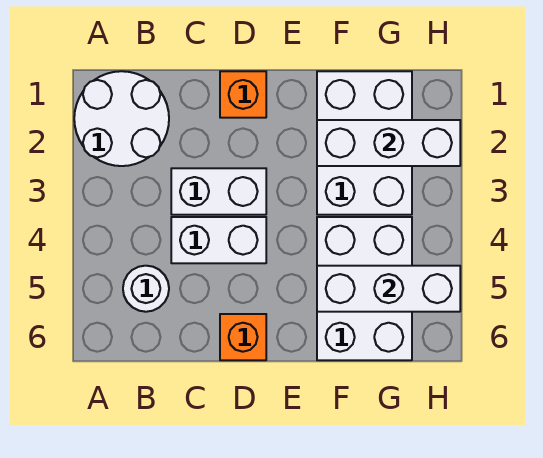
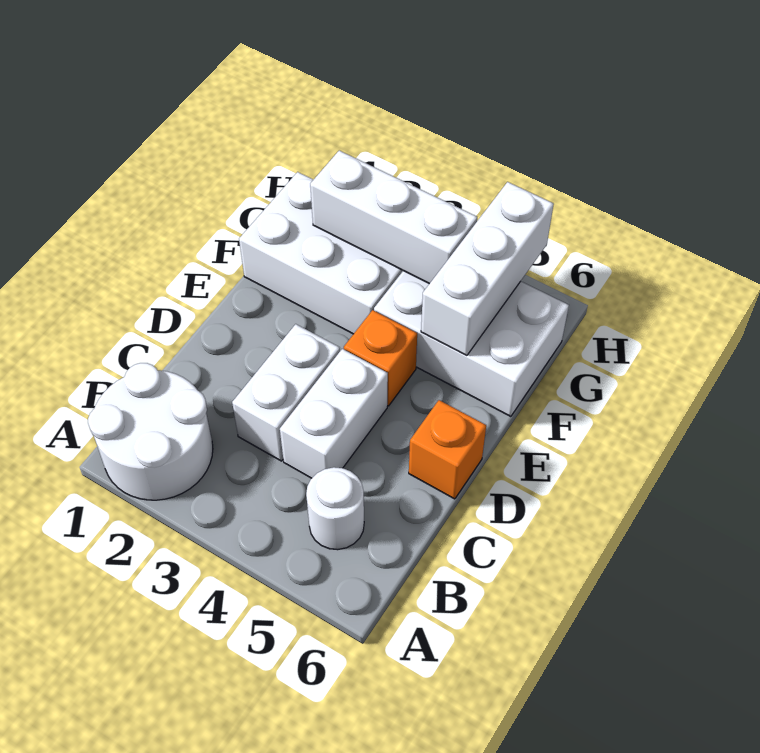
orange brick D1 level 1 -> orange brick E4 level 1
white brick F2:H2 level 2 -> white brick G2:G4 level 2

